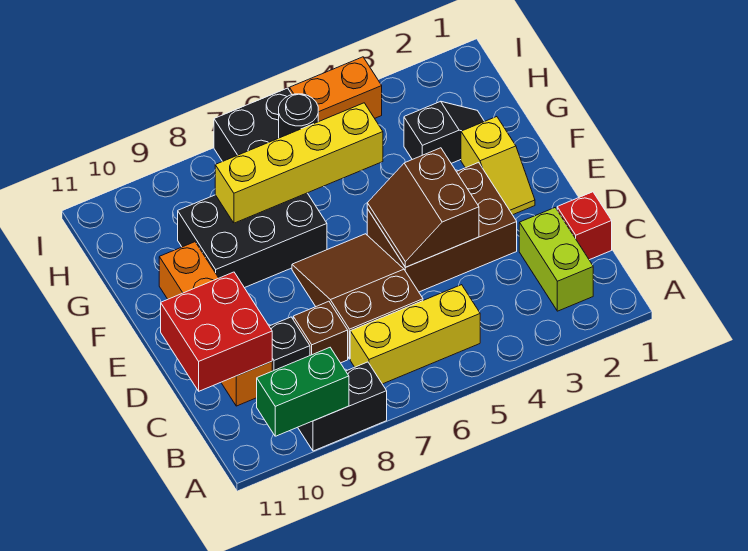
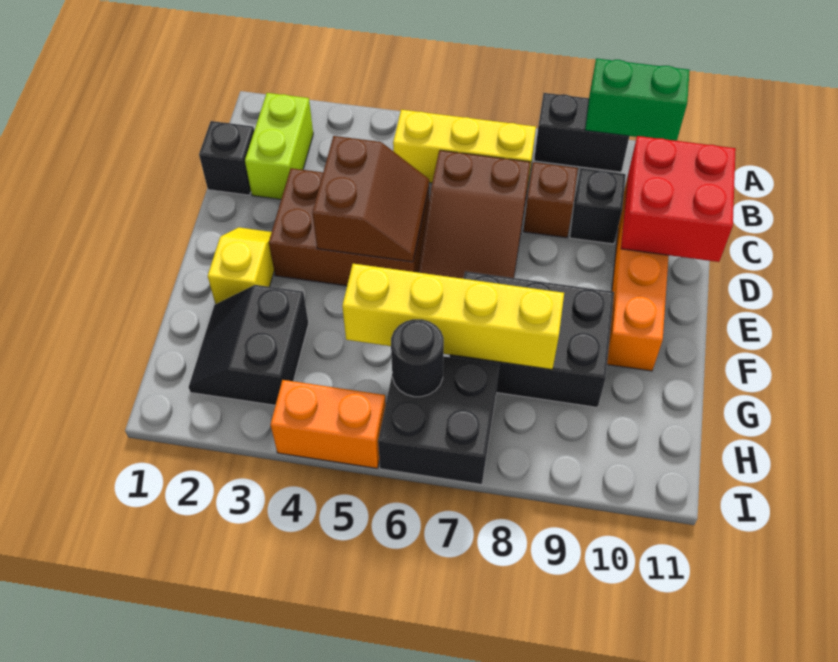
red brick C1 level 1 -> black brick C1 level 1
black slope G2:G3 level 1 top 3 -> black slope G2:H3 level 1 top 3

